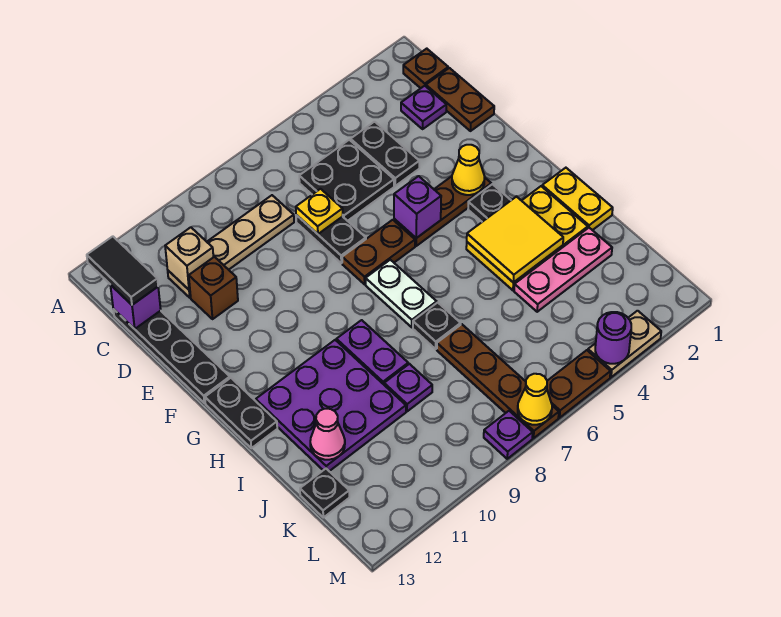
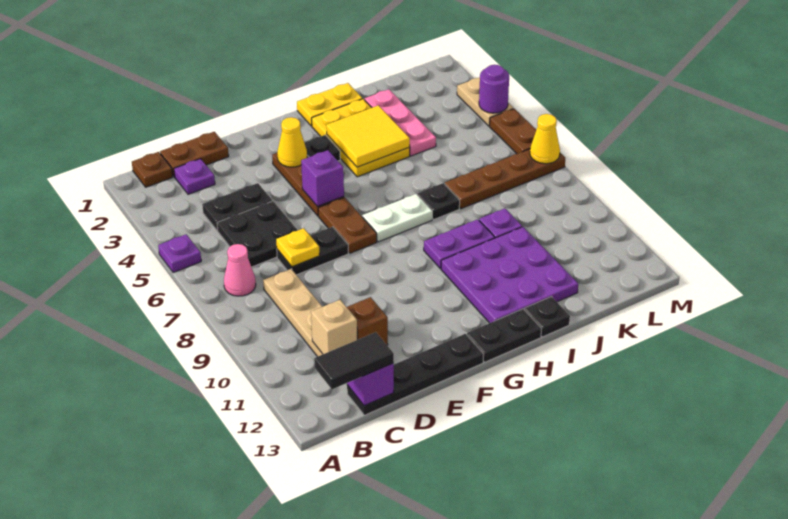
pink cone J12 level 2 -> pink cone B7 level 1
black plate K13 level 1 -> black plate I13 level 1
purple plate M8 level 1 -> purple plate A5 level 1

